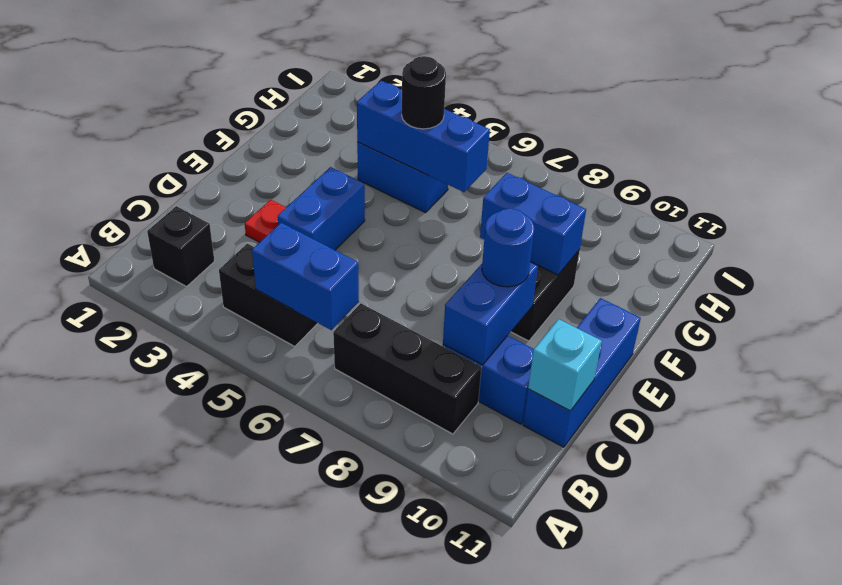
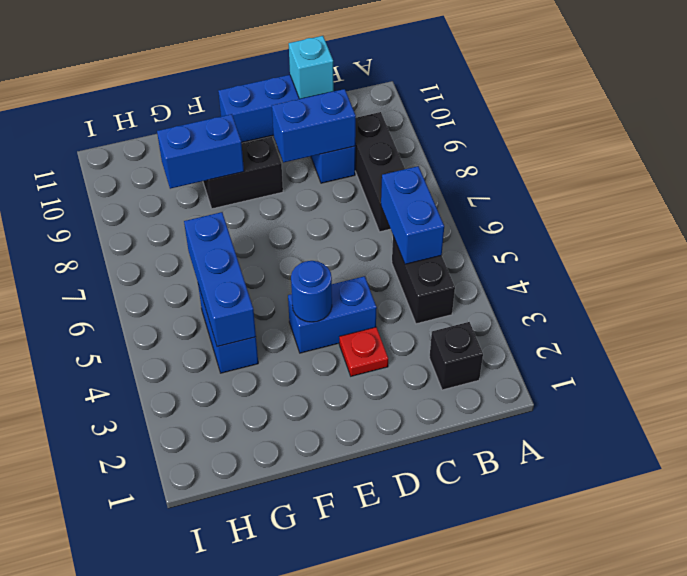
blue round brick D9 level 3 -> blue round brick E4 level 2
blue brick F8:F9 level 2 -> blue brick F9:G9 level 2
black round brick G5 level 3 -> none

